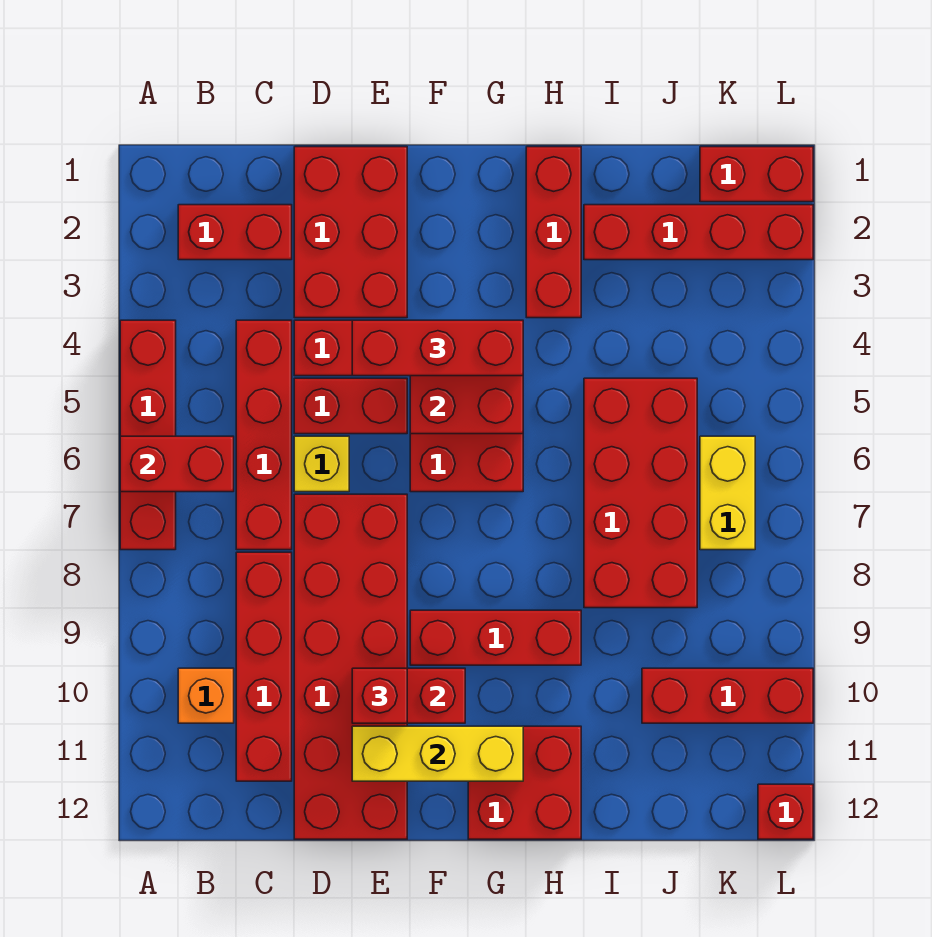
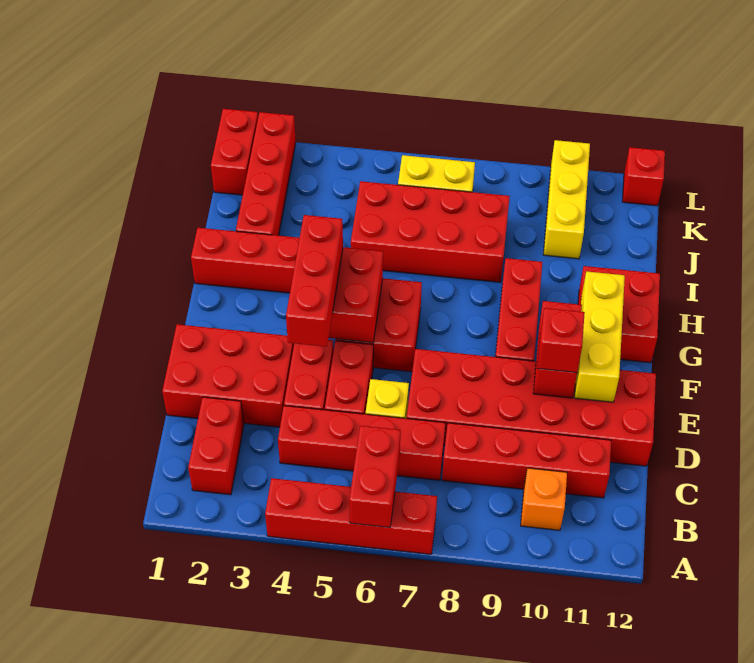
red brick J10:L10 level 1 -> yellow brick J10:L10 level 1

